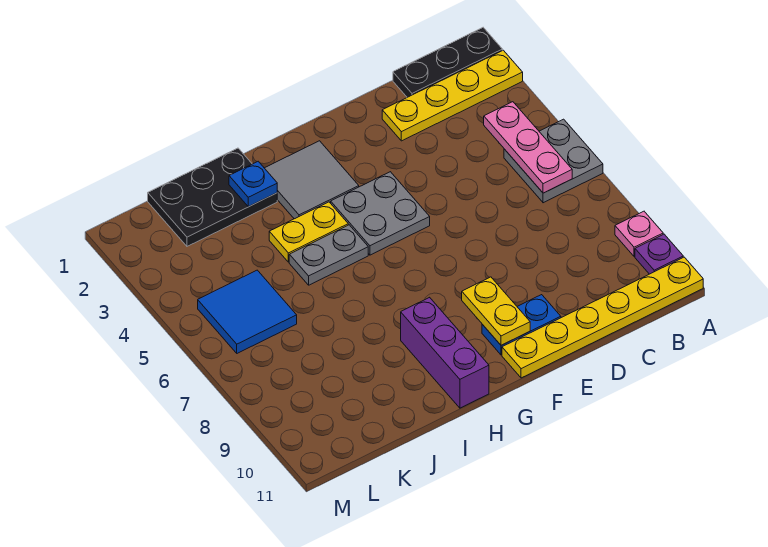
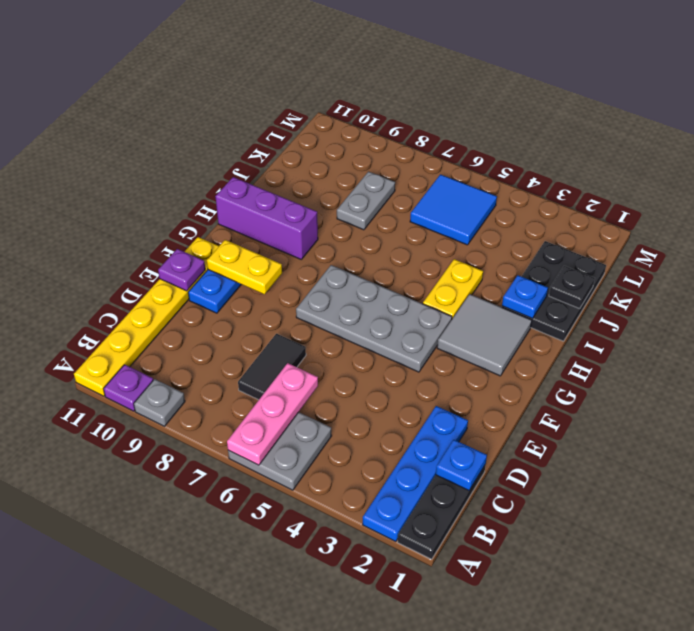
yellow plate A2:D2 level 1 -> blue plate A2:D2 level 1
pink plate A9 level 1 -> grey plate A9 level 1
pink plate B4:B6 level 2 -> pink plate A6:C6 level 2
none -> blue plate C1 level 2
none -> black tile C7:D7 level 1
none -> purple plate E11 level 2
grey plate F4:G5 level 1 -> grey plate F4:G7 level 1
grey plate H5:I5 level 1 -> grey plate J8:K8 level 1
none -> black plate J1 level 2

